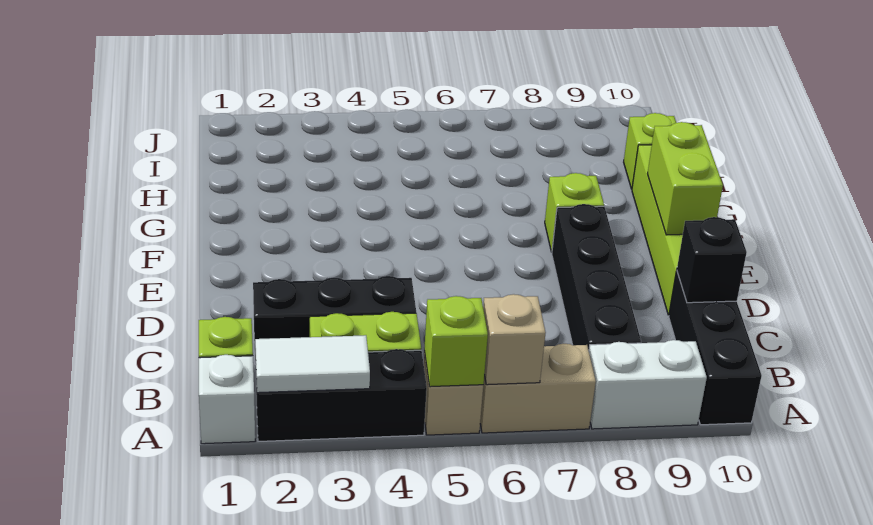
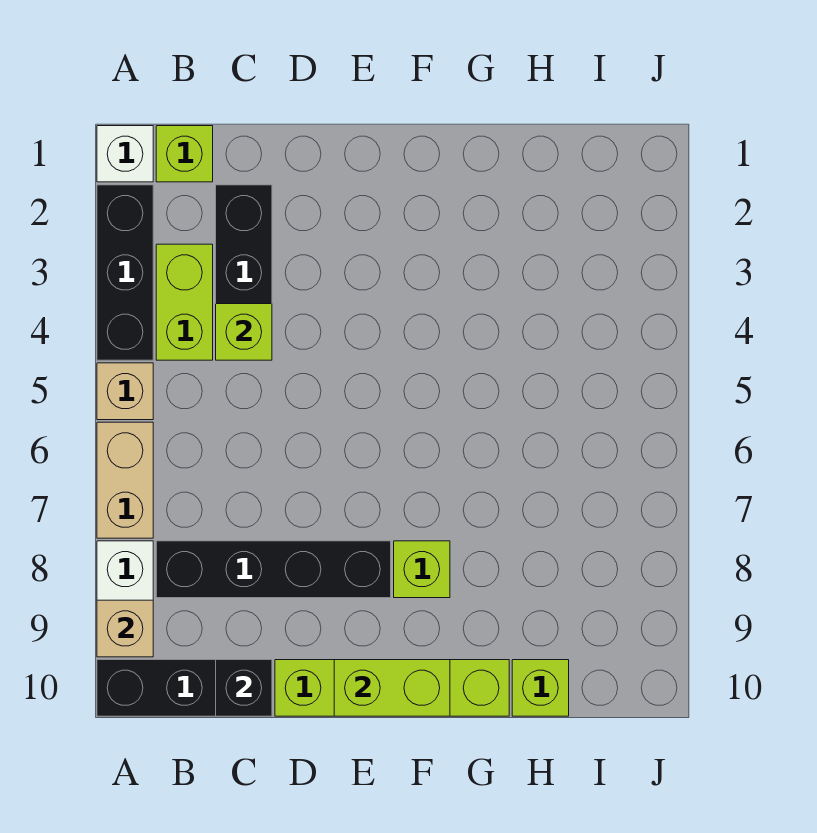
white tile A2:A3 level 2 -> none
lime brick A5 level 2 -> lime brick C4 level 2
tan brick A6 level 2 -> tan brick A9 level 2

